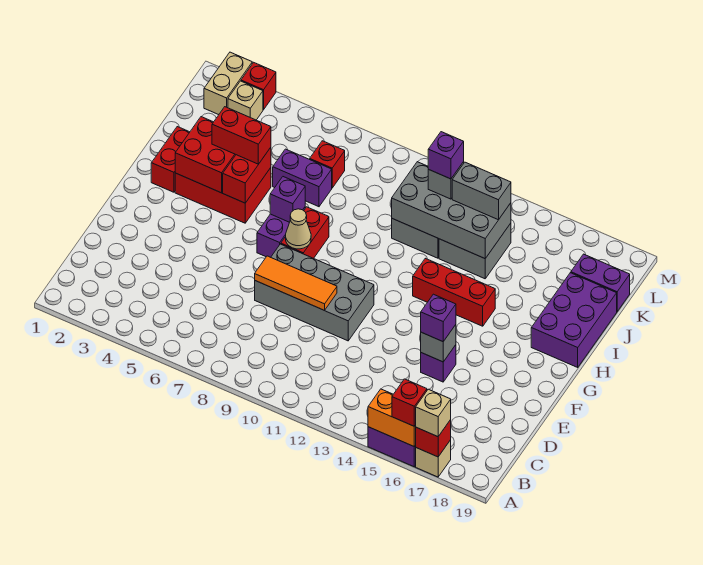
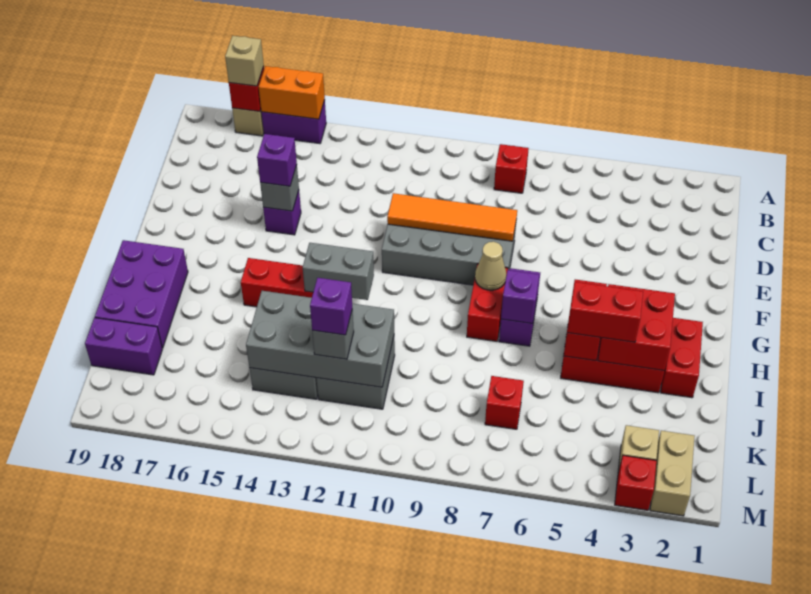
red brick A16 level 3 -> red brick B8 level 1
orange tile E8:E10 level 2 -> orange tile E8:E11 level 2
purple brick J6:J7 level 1 -> none
grey brick K13:K14 level 3 -> grey brick H12:H13 level 2

